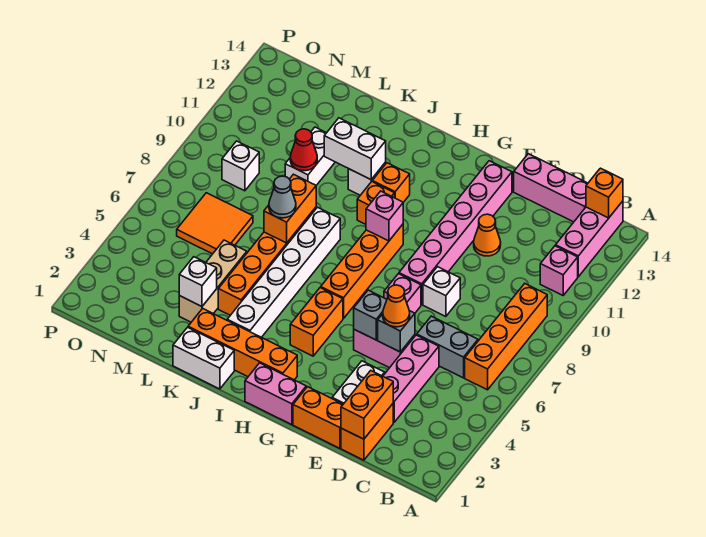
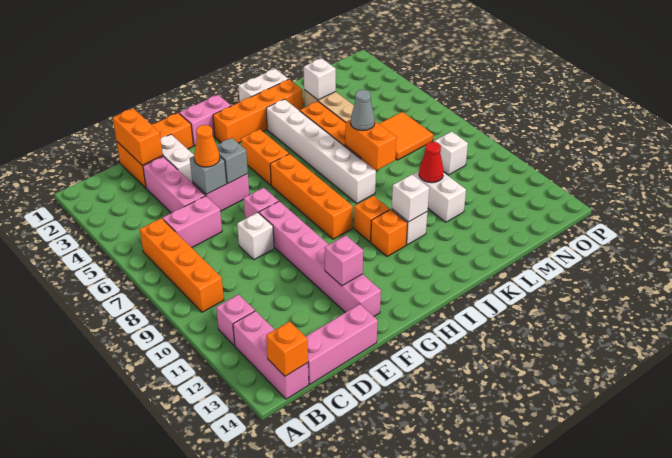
grey brick C6:D6 level 1 -> pink brick C6:D6 level 1
orange cone E11 level 1 -> none
pink brick H9 level 2 -> pink brick F12 level 2
white brick J11:K11 level 2 -> white brick J11 level 2

